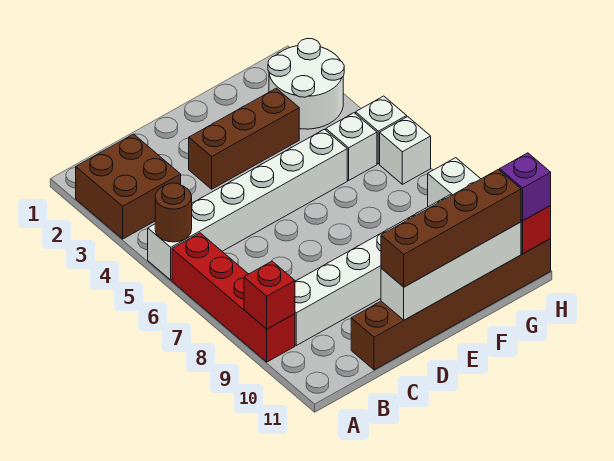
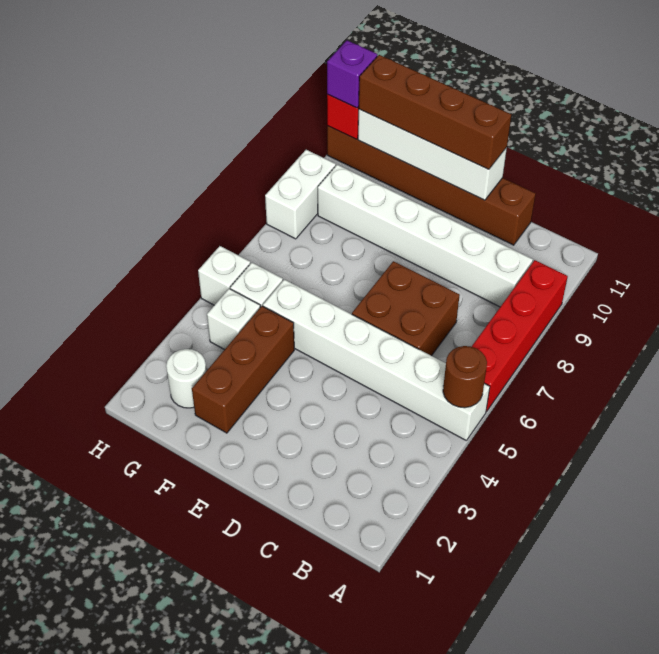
brown brick A2:B3 level 1 -> brown brick C6:D7 level 1
red brick A9 level 2 -> none
brown brick D3:F3 level 1 -> brown brick F2:F4 level 1
white round brick G2:H3 level 1 -> white round brick G2 level 1
white brick H6 level 1 -> white brick G4 level 1

